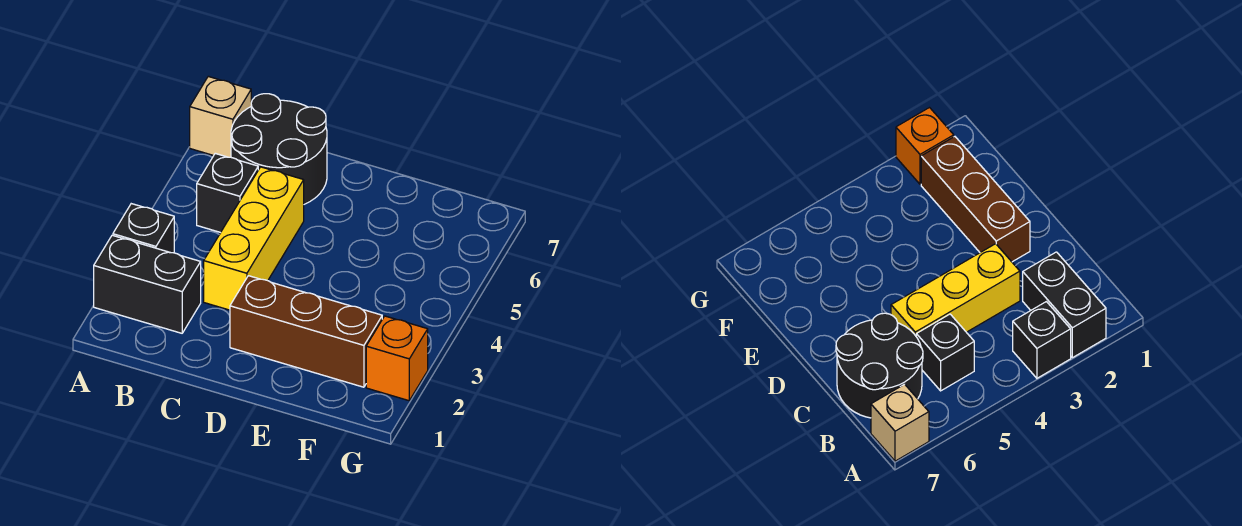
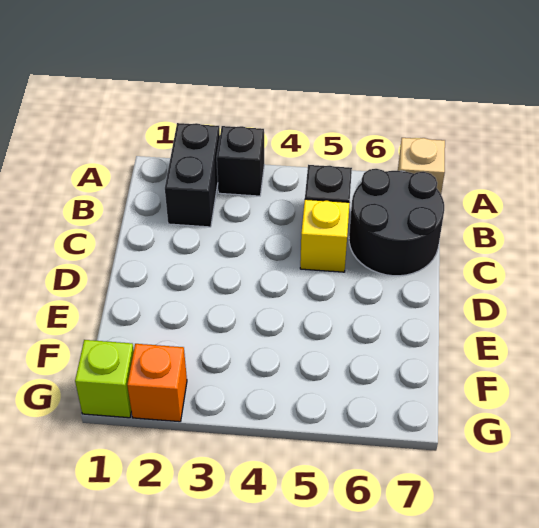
yellow brick C3:C5 level 1 -> yellow brick C5 level 1
brown brick D2:F2 level 1 -> none
none -> lime brick G1 level 1

